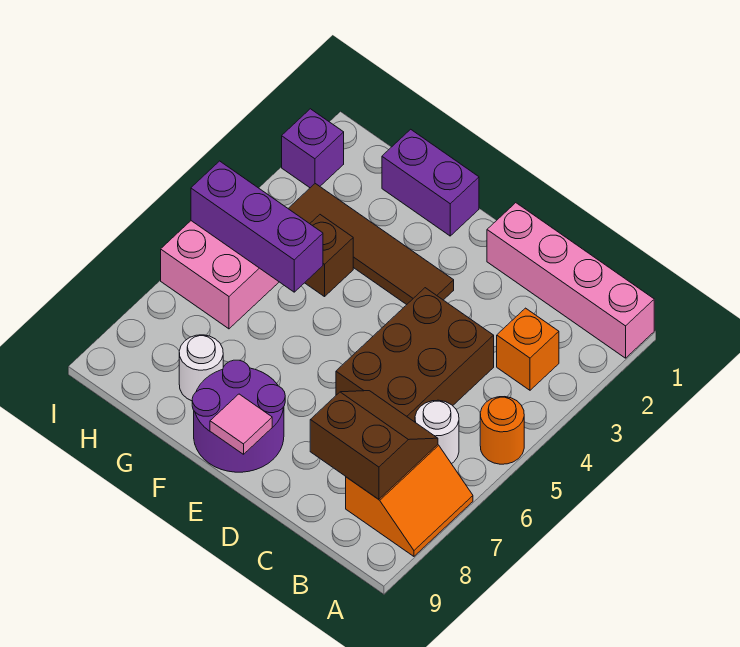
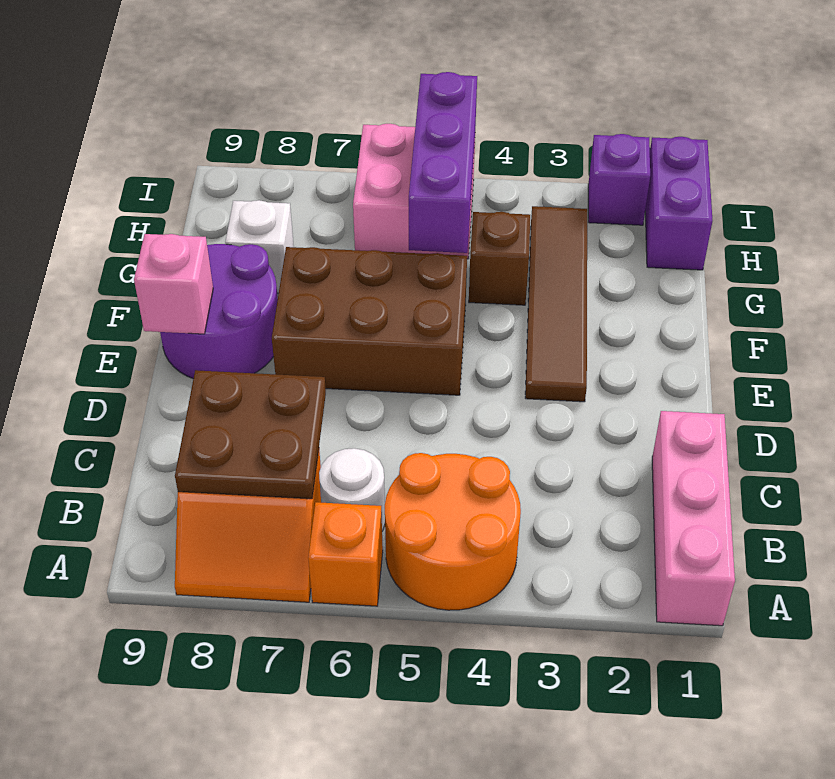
pink brick A1:D1 level 1 -> pink brick A1:C1 level 1
orange round brick A5 level 1 -> orange round brick A4:B5 level 1
orange brick B3 level 1 -> orange brick A6 level 1
brown slope B7:C8 level 2 top 8 -> brown plate B7:C8 level 2
brown brick C4:D6 level 1 -> brown brick E5:F7 level 1
pink tile E9 level 2 -> pink brick E9 level 2
purple brick F1:G1 level 1 -> purple brick H1:I1 level 1
white round brick G8 level 1 -> white brick G8 level 1

